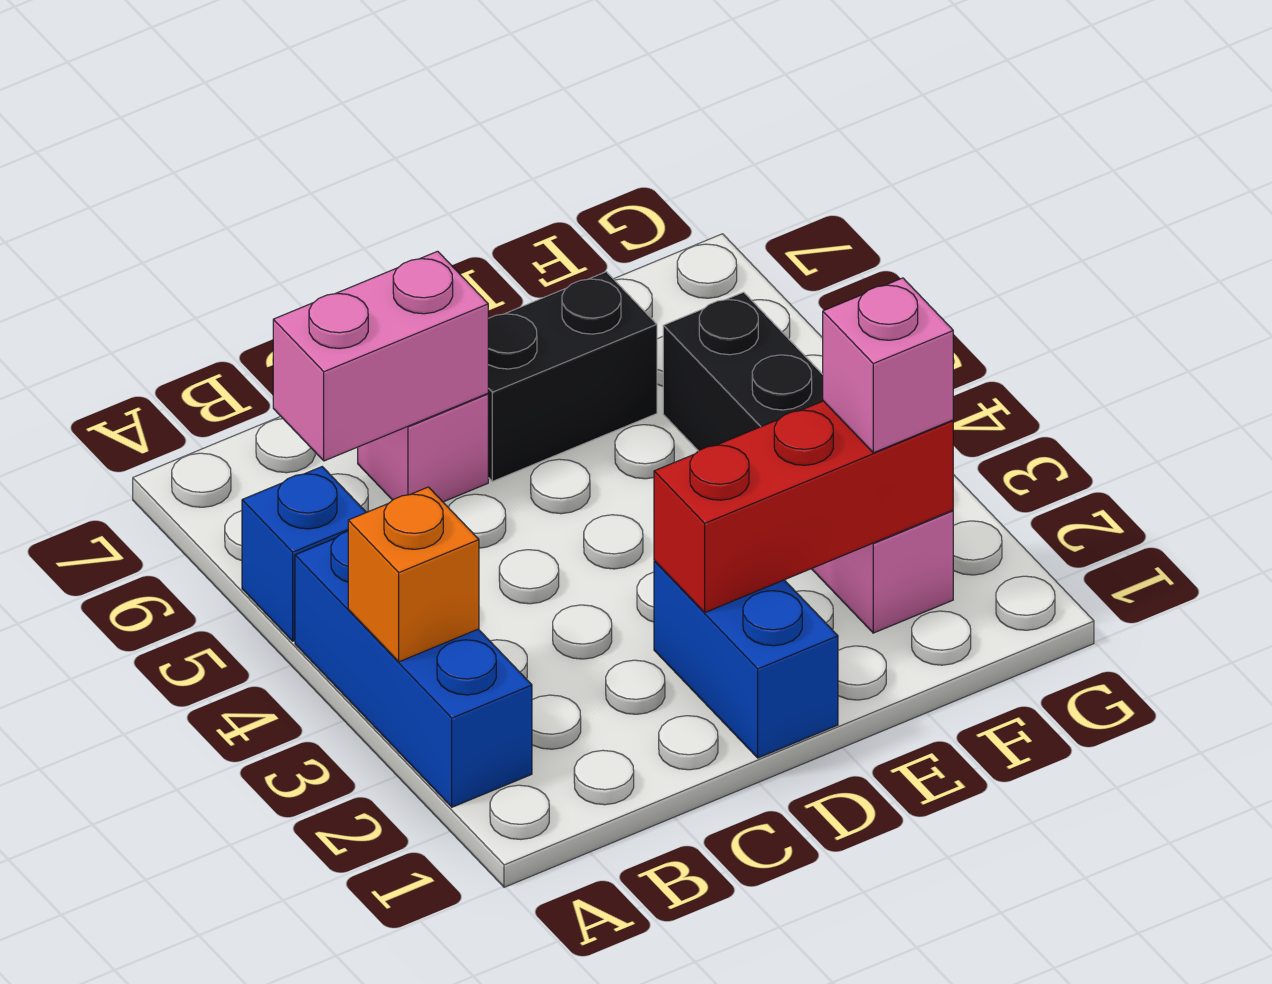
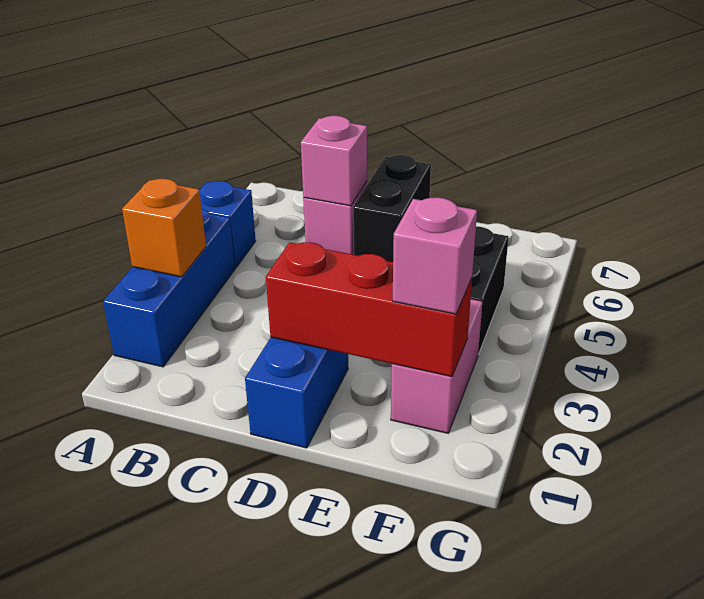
pink brick B6:C6 level 2 -> pink brick C6 level 2
black brick D6:E6 level 1 -> black brick D6:D7 level 1

